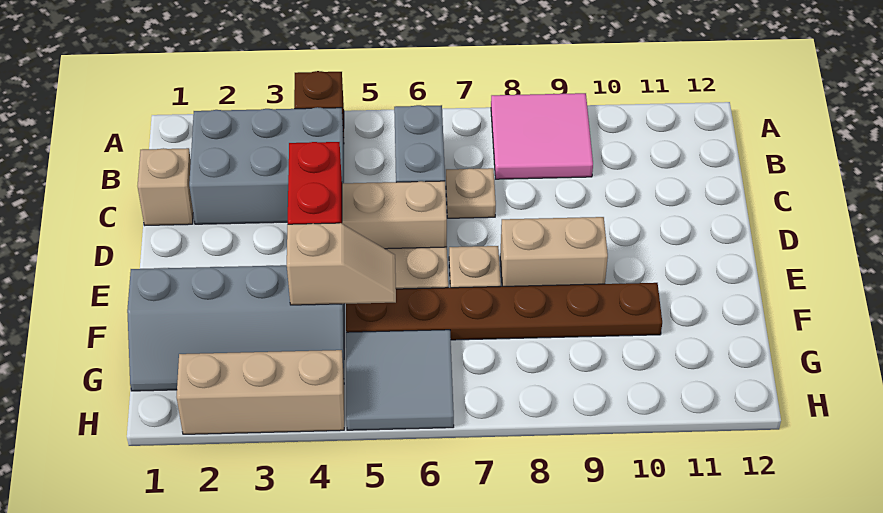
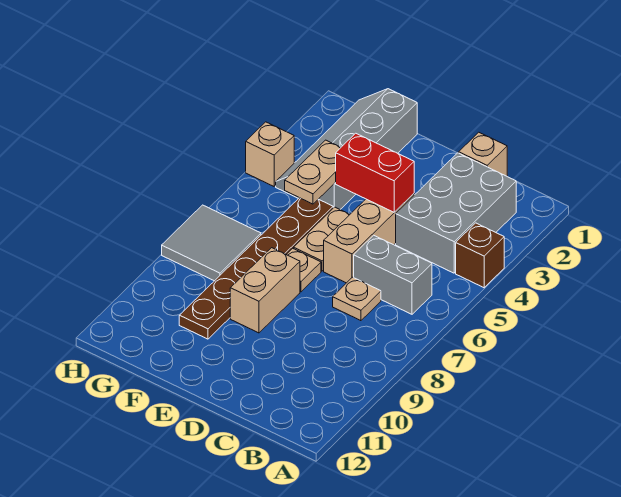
pink tile A8:B9 level 1 -> none
tan slope F4:F5 level 2 top 4 -> tan plate F4:F5 level 2
grey tile G5:H6 level 1 -> grey tile G7:H8 level 1
tan brick H2:H4 level 1 -> tan brick H4 level 1

